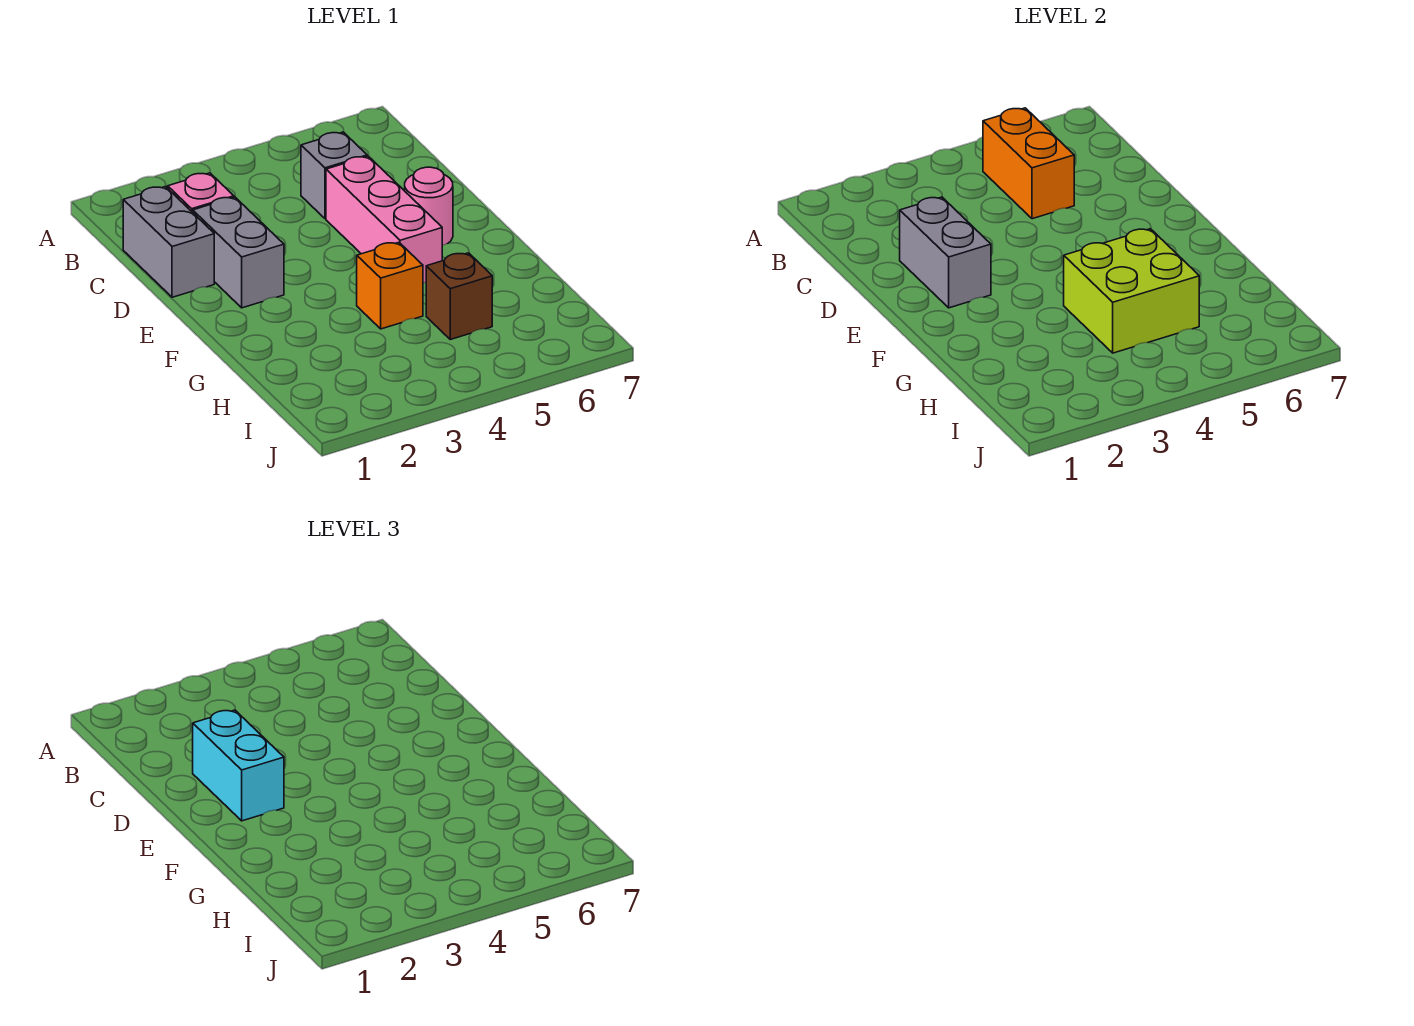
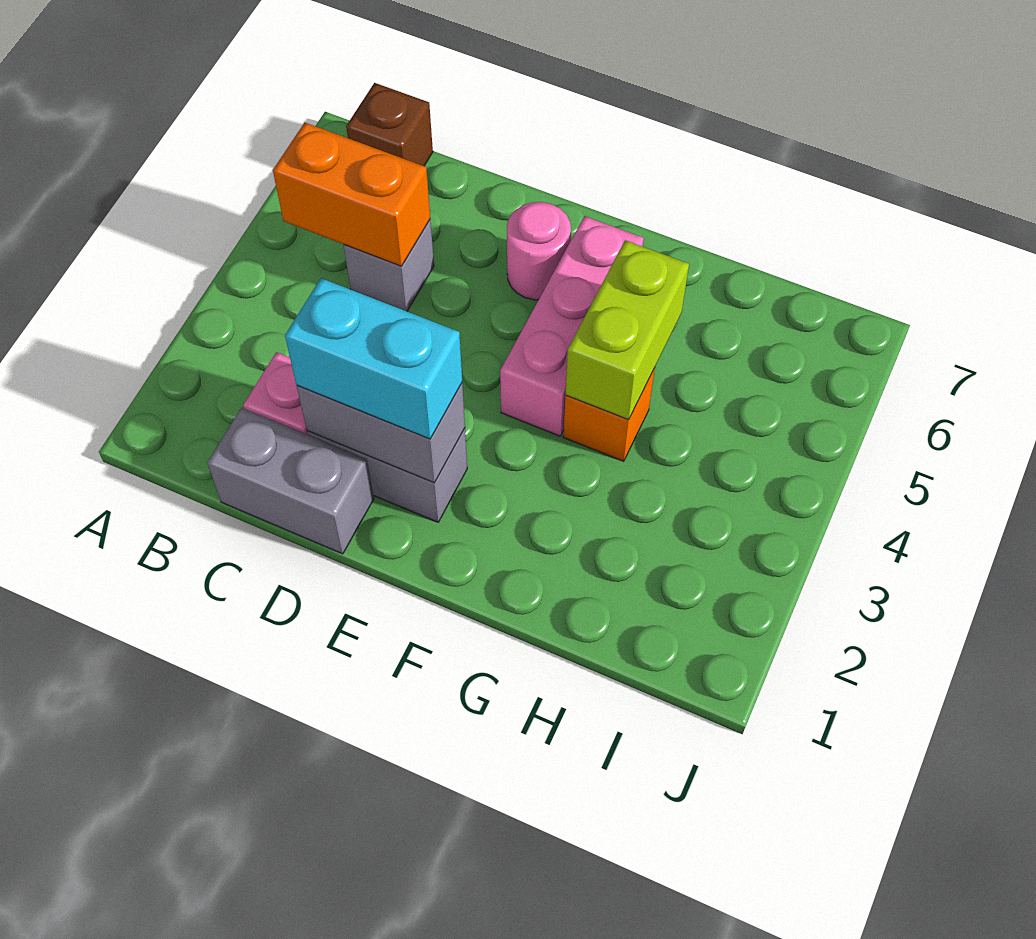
pink brick D5:F5 level 1 -> pink brick F4:F6 level 1
lime brick G4:H5 level 2 -> lime brick G4:G5 level 2
brown brick H5 level 1 -> brown brick B7 level 1

